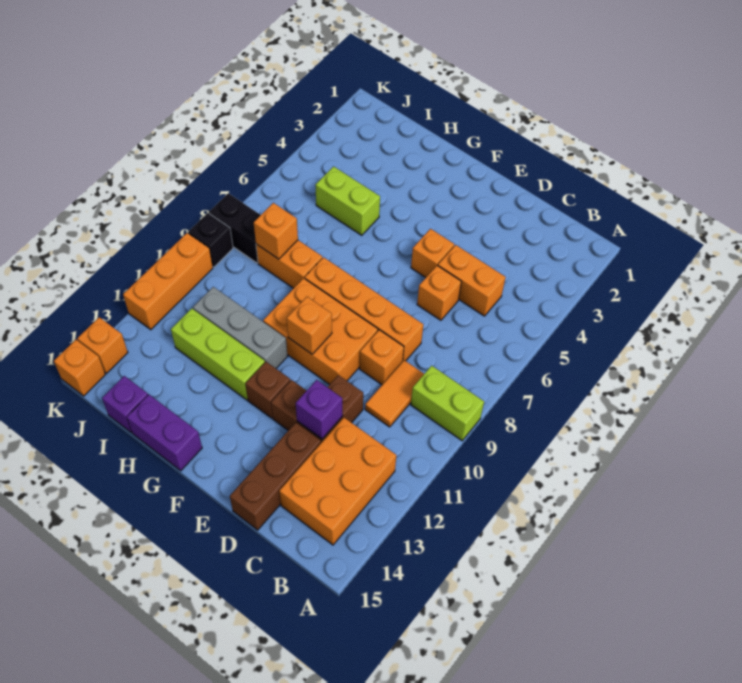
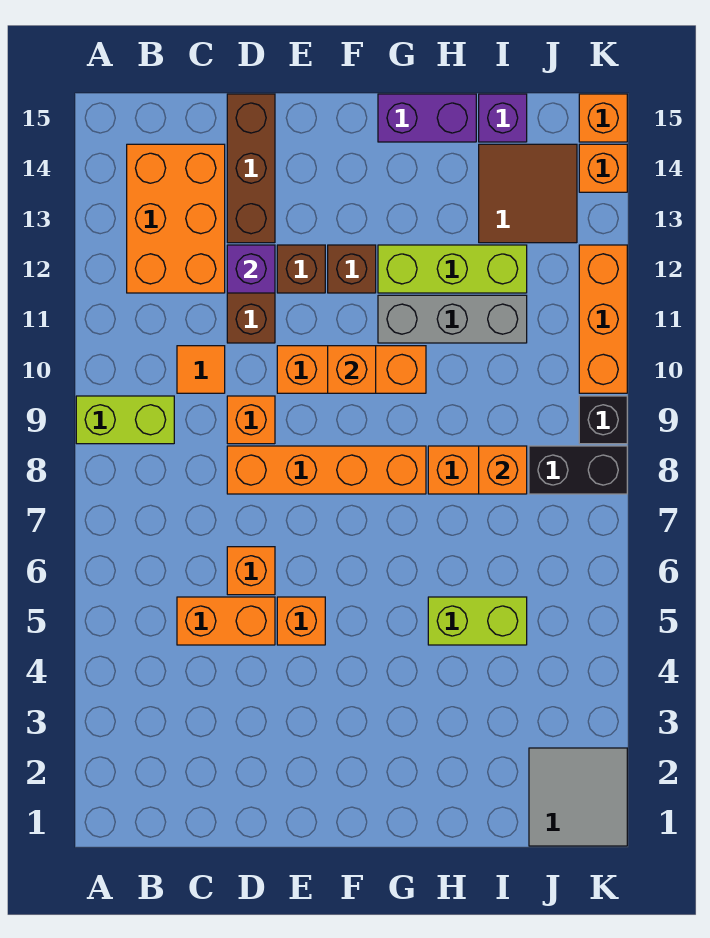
orange tile C9:C10 level 1 -> orange tile C10 level 1
orange brick E9:G10 level 1 -> orange brick E10:G10 level 1
none -> brown tile I13:J14 level 1
none -> grey tile J1:K2 level 1

